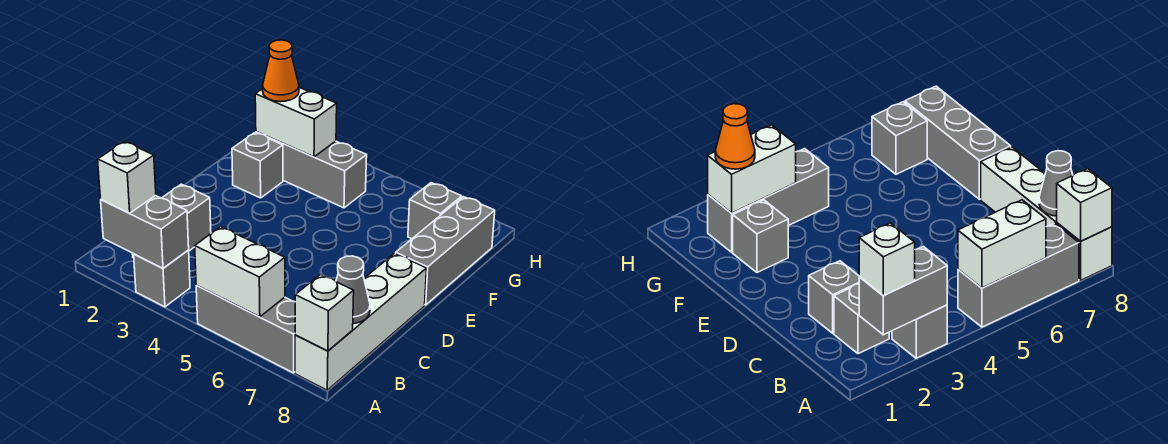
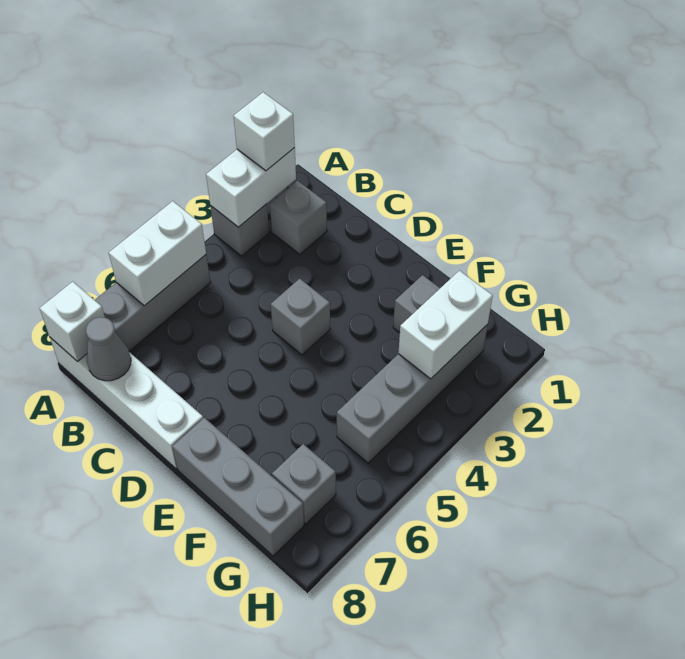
grey brick A2:A3 level 2 -> white brick A2:A3 level 2
grey brick C2 level 1 -> grey brick D4 level 1
grey brick G2:G4 level 1 -> grey brick G2:G5 level 1
orange cone G2 level 3 -> none

